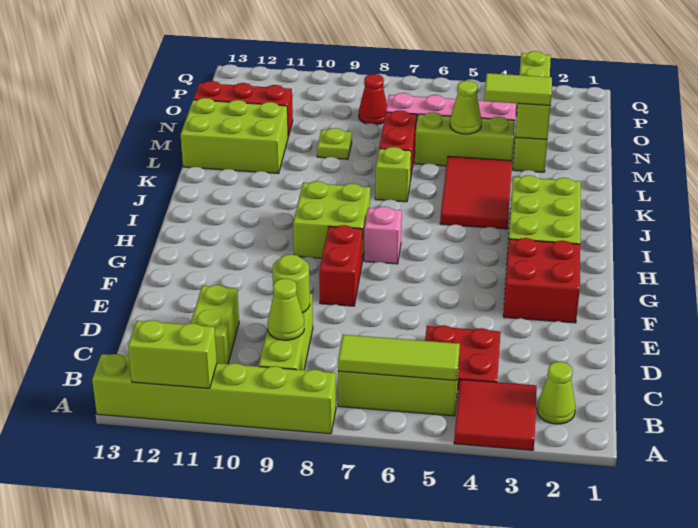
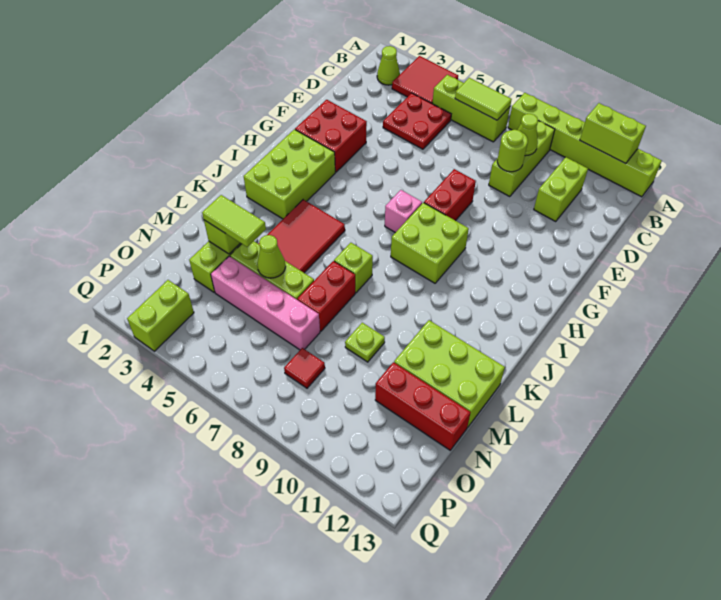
lime tile B5:B7 level 2 -> lime tile B6:B7 level 2
red cone O8 level 1 -> red tile O8 level 1

